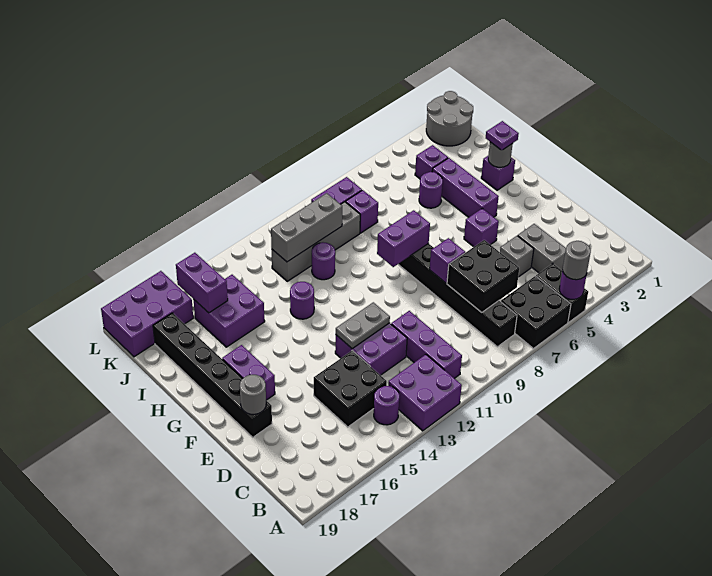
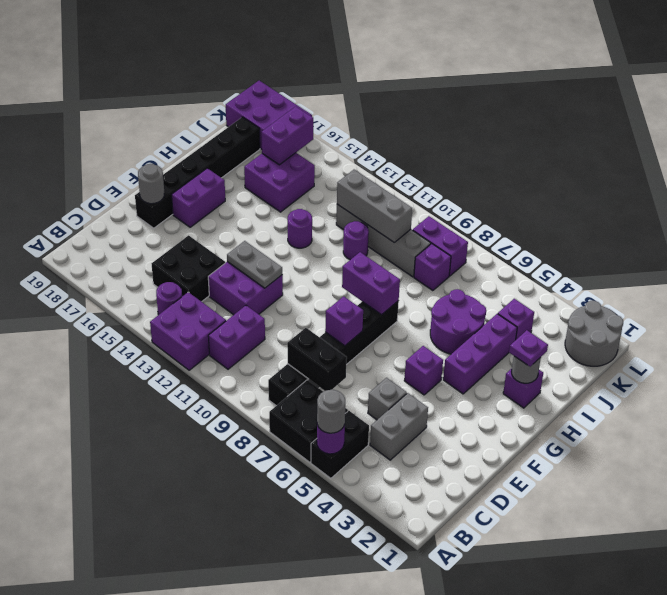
purple brick B11:D11 level 1 -> purple brick B11:C11 level 1
black brick C7:D8 level 2 -> black brick C7:C8 level 2
purple round brick I5 level 1 -> purple round brick H5:I6 level 1

